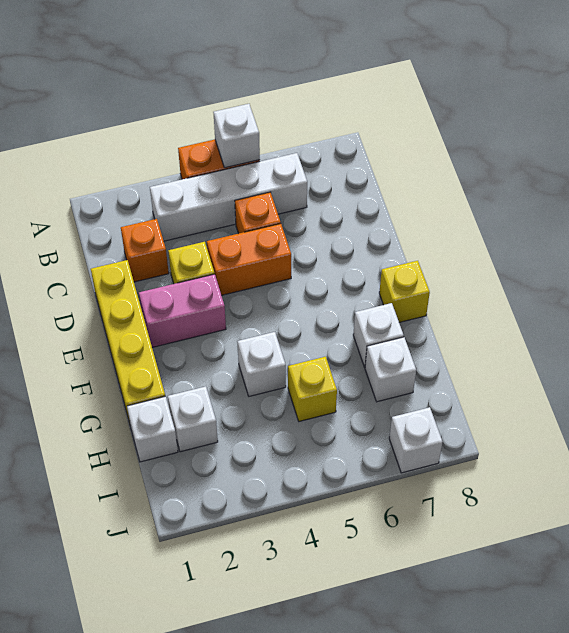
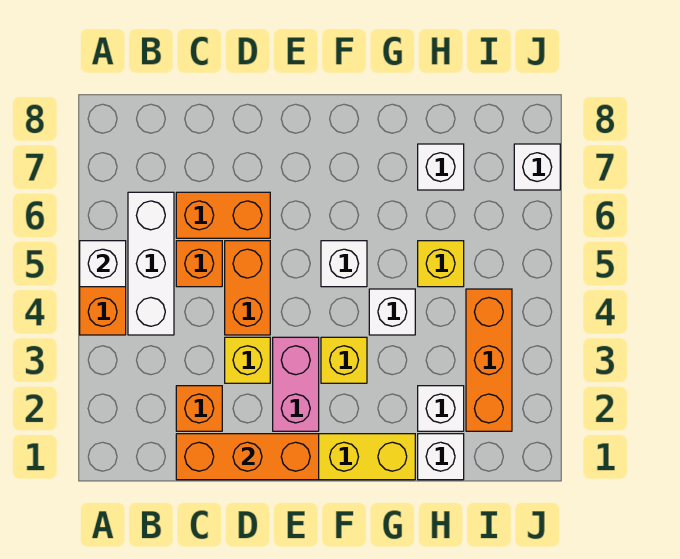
white brick B3:B6 level 1 -> white brick B4:B6 level 1
none -> orange brick C1:E1 level 2
none -> orange brick C6:D6 level 1
yellow brick F8 level 1 -> yellow brick F3 level 1
white brick G7 level 1 -> white brick F5 level 1
none -> orange brick I2:I4 level 1

